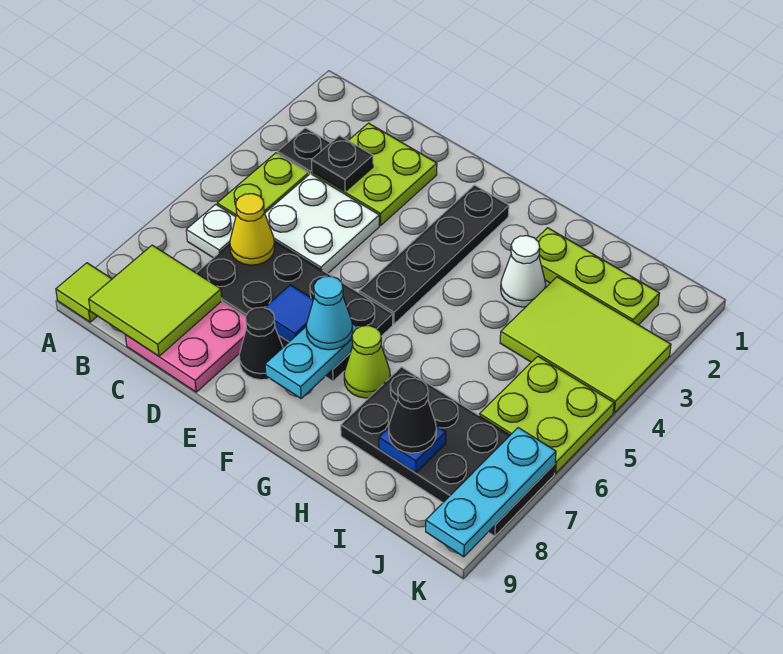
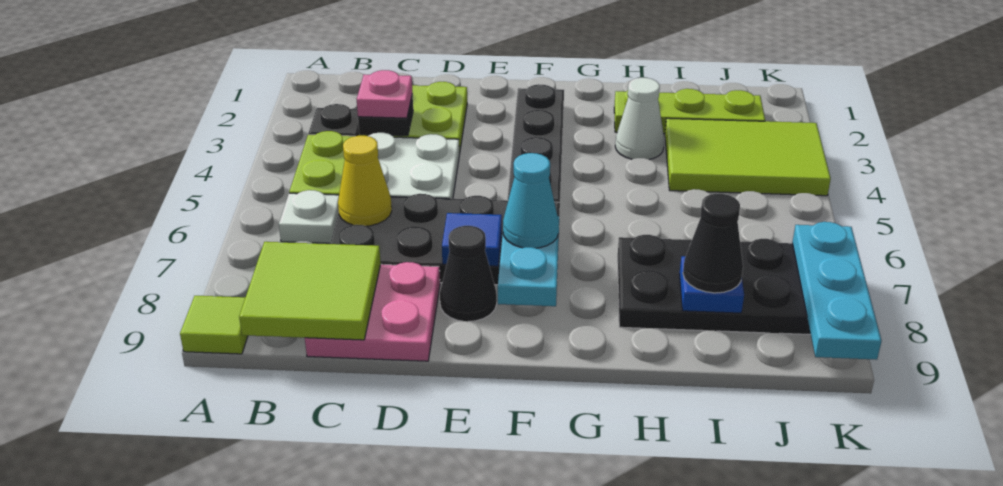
none -> pink plate C3 level 3
lime cone G7 level 1 -> none
lime plate J5:K6 level 1 -> none

